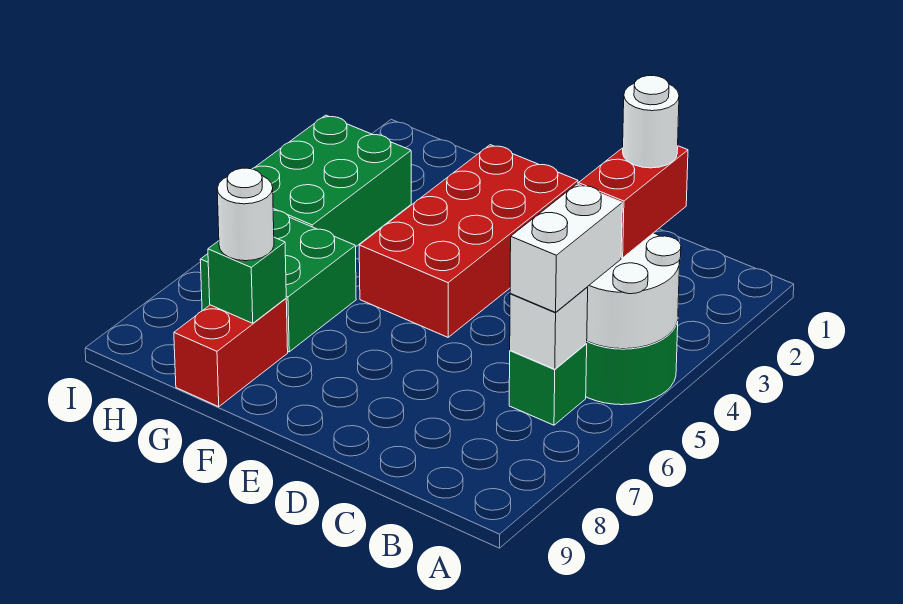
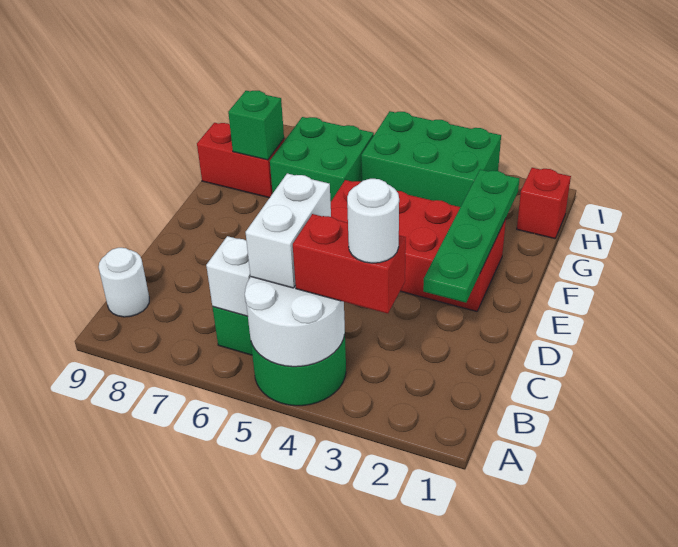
white brick B5:B6 level 3 -> white brick B5:C5 level 3
none -> green plate D2:G2 level 2
white round brick G8 level 3 -> white round brick B9 level 1
none -> red brick H1 level 1

